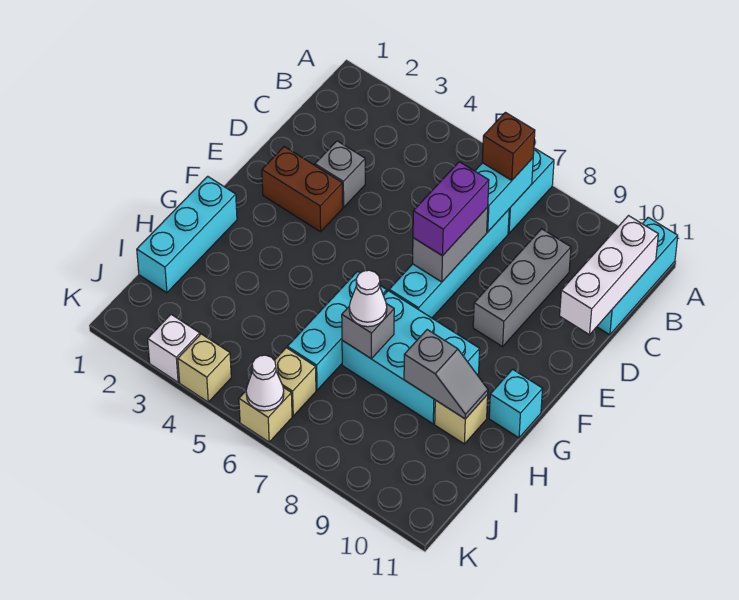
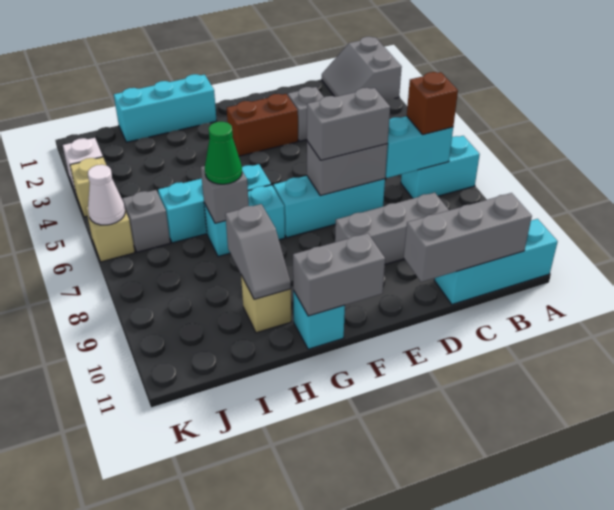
none -> grey slope A1:B2 level 1 top A
white brick B11:D11 level 2 -> grey brick B11:D11 level 2
cyan brick C7:F7 level 1 -> cyan brick D7:F7 level 1
purple brick D7:E7 level 3 -> grey brick D7:E7 level 3
brown brick E2:E3 level 1 -> brown brick E3:F3 level 1
none -> grey brick F11:G11 level 2
cyan brick G7:H9 level 1 -> cyan brick G7:H7 level 1
white cone H7 level 3 -> green cone H7 level 3
tan brick J6 level 1 -> grey brick J6 level 1

